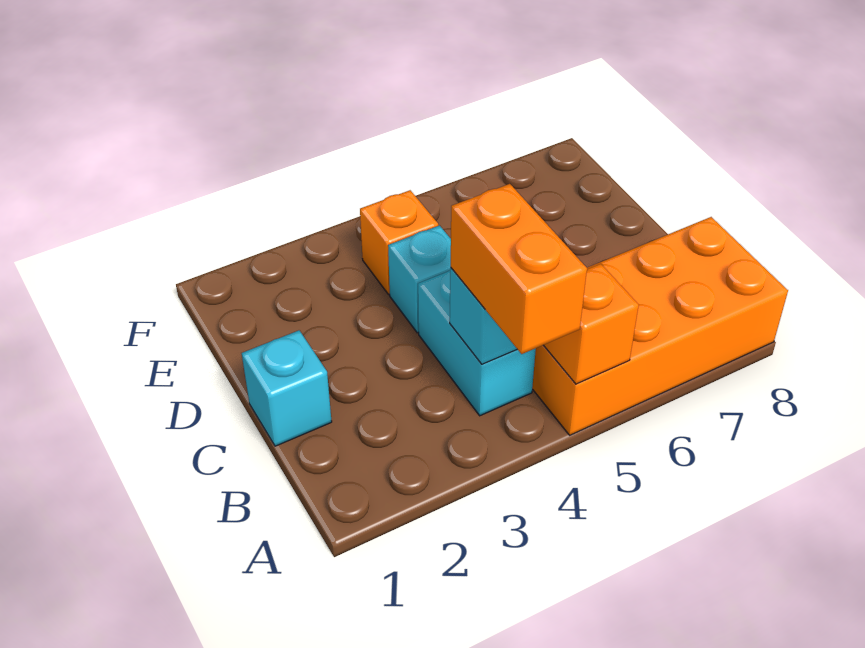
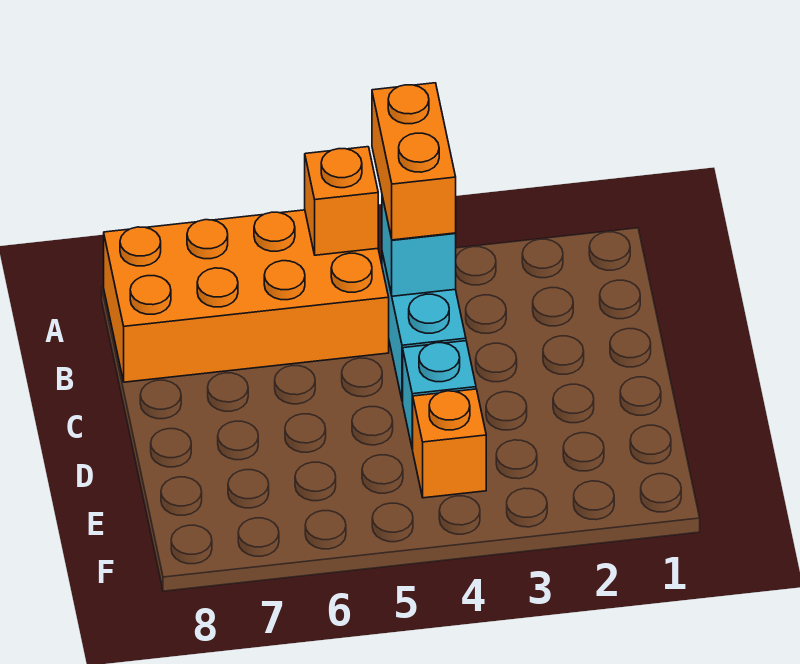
cyan brick C1 level 1 -> none

